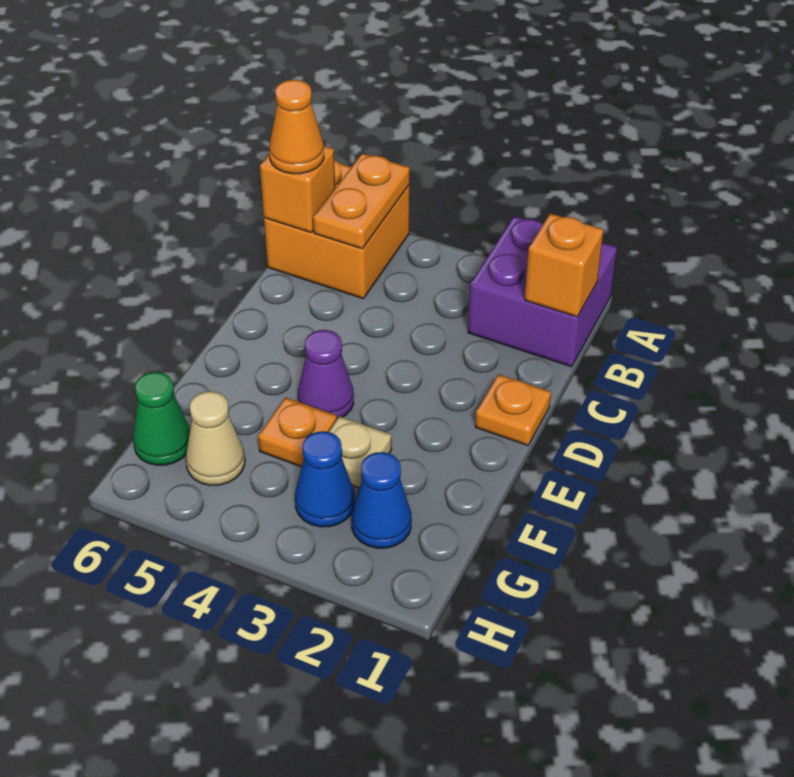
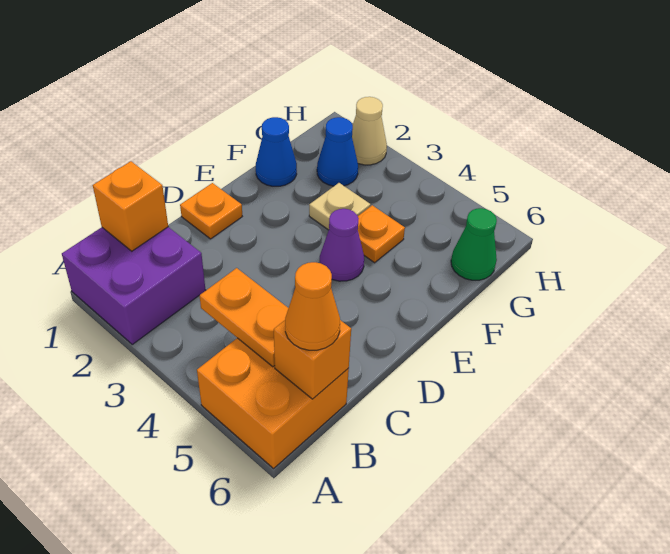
orange plate A5:B5 level 2 -> orange plate B4:B5 level 2
blue cone G3 level 1 -> blue cone F1 level 1
tan cone G5 level 1 -> tan cone H2 level 1

